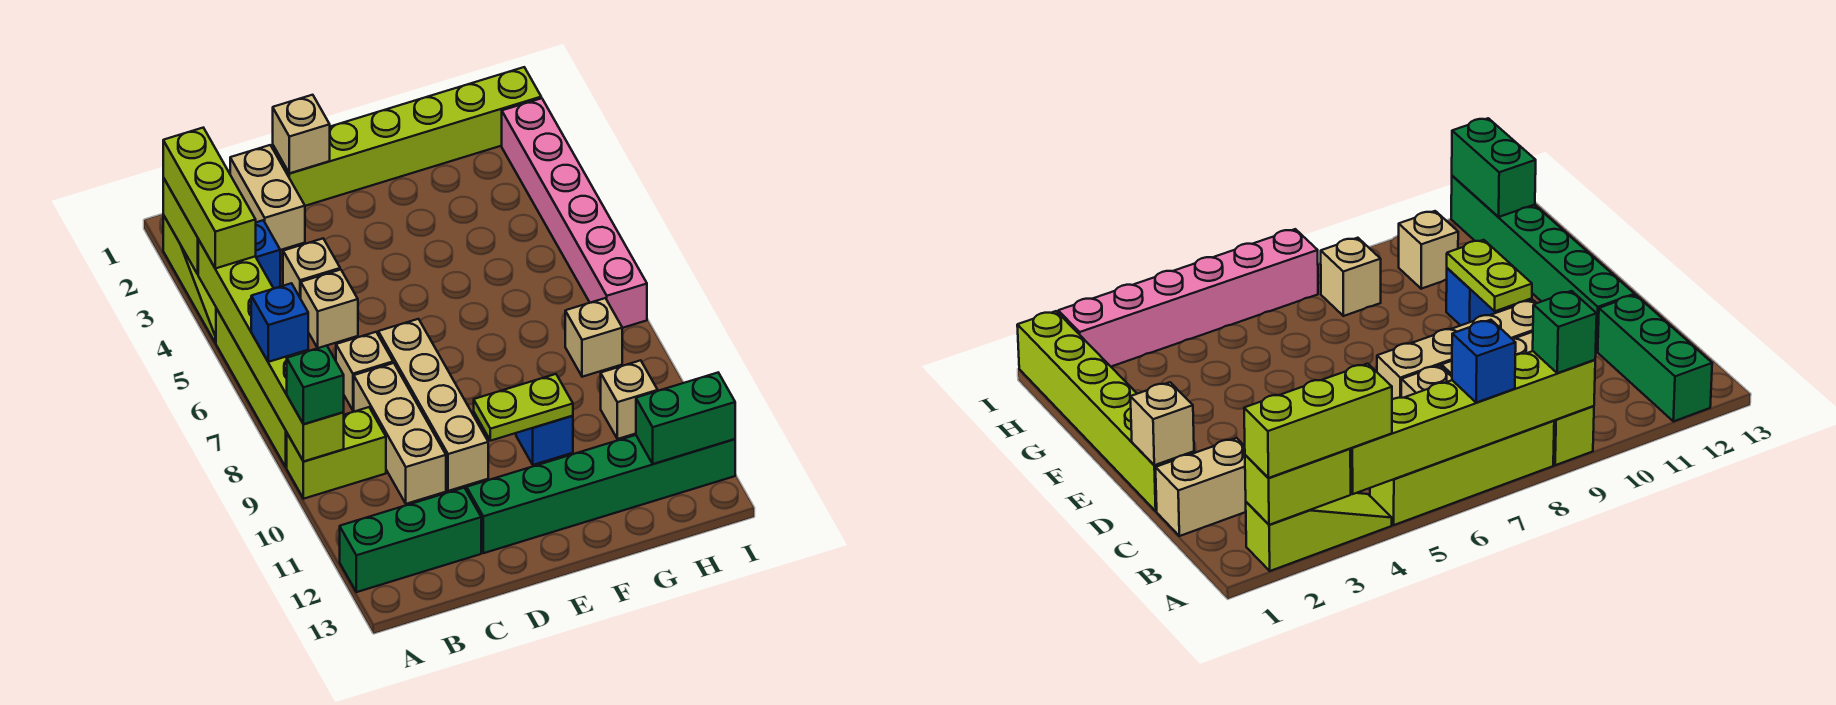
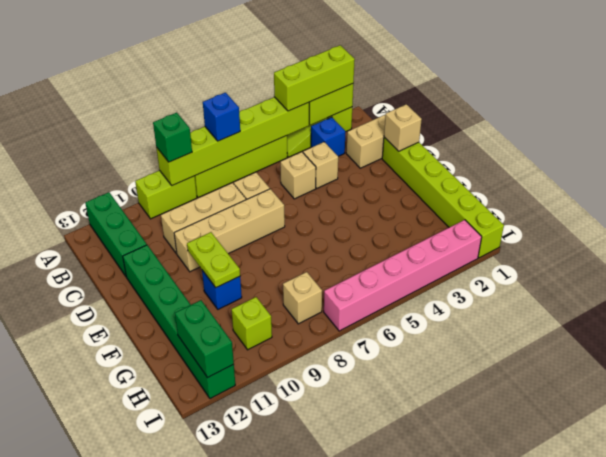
lime brick A9:B9 level 1 -> lime brick A9:A10 level 1
tan brick H10 level 1 -> lime brick H10 level 1

